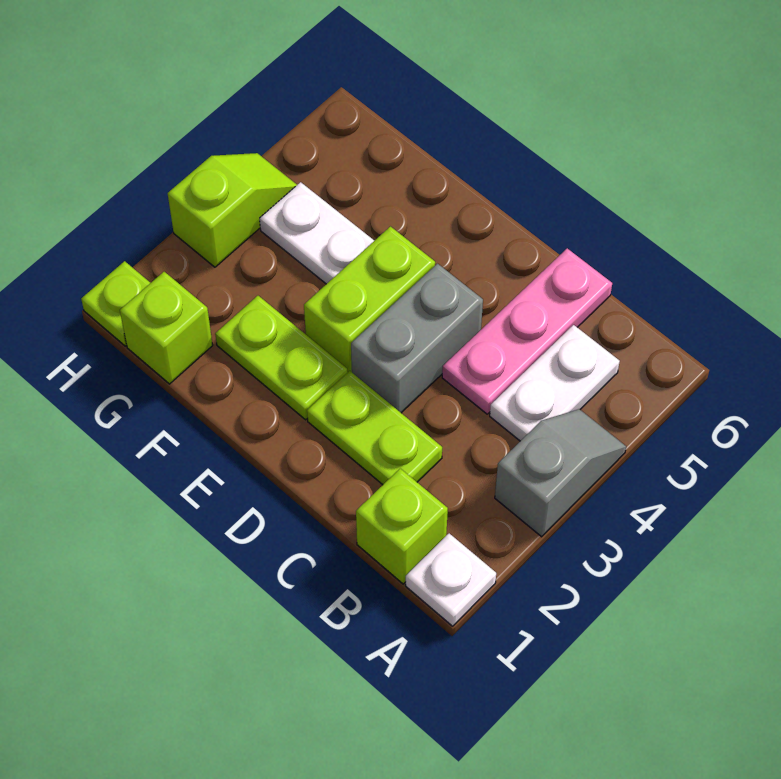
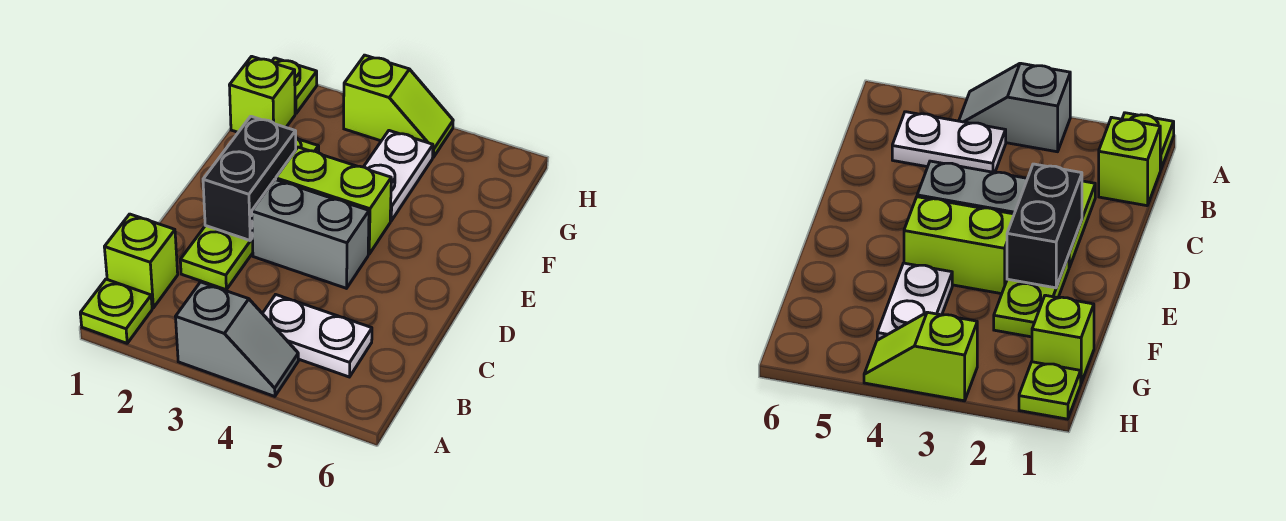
white plate A1 level 1 -> lime plate A1 level 1
pink plate C4:C6 level 1 -> none
none -> black brick D2:E2 level 2

